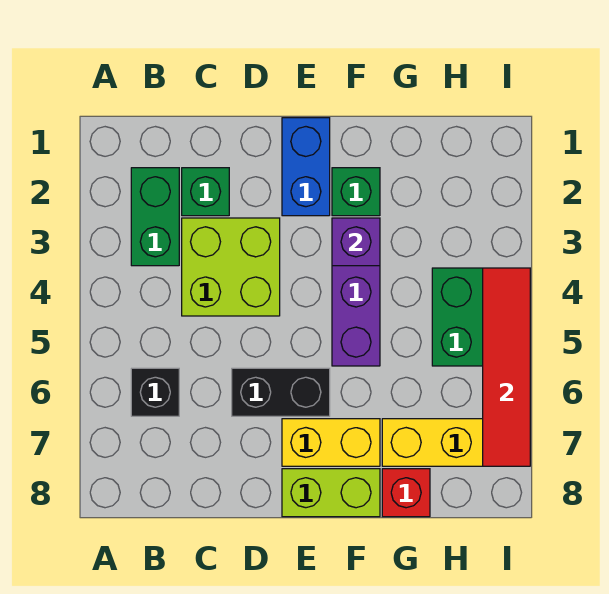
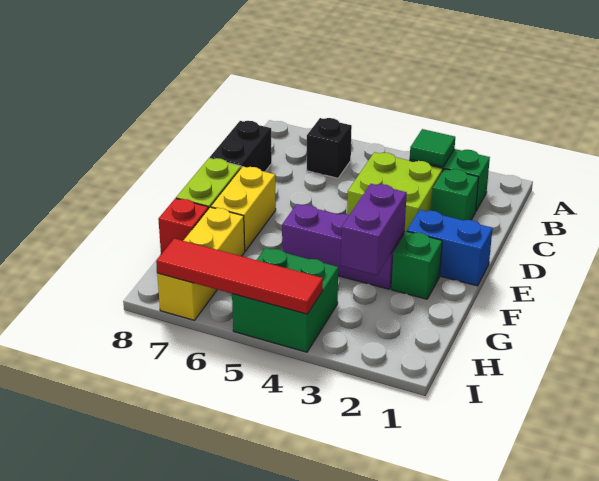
none -> green tile B3 level 2
black brick D6:E6 level 1 -> black brick C8:D8 level 1
purple brick F3 level 2 -> purple brick F3:G3 level 2

